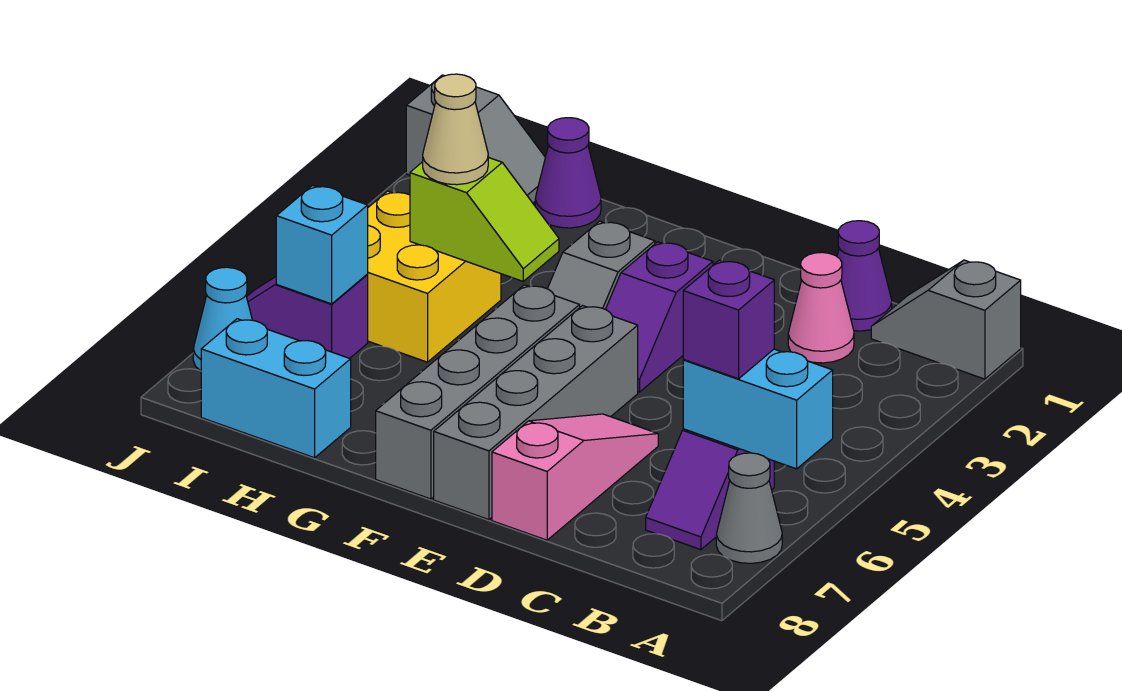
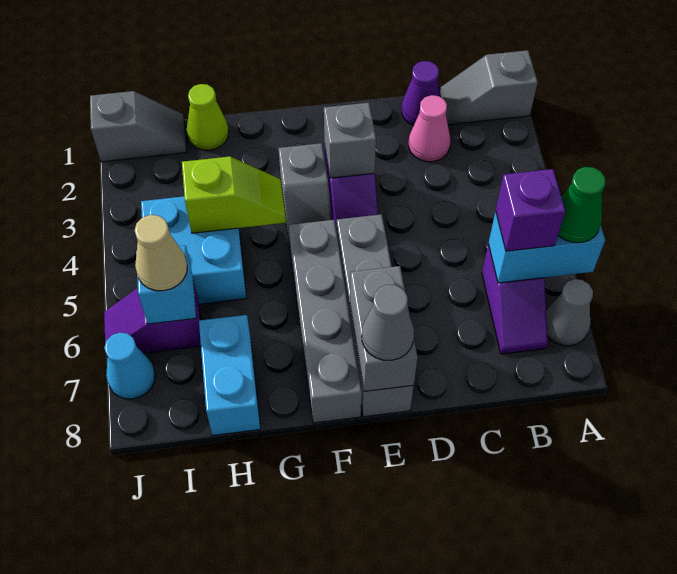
none -> green cone A6 level 3
pink slope D6:D8 level 1 top 8 -> none
none -> grey brick E3 level 2
none -> grey brick E7:E8 level 2
none -> grey cone E8 level 3
purple cone H1 level 1 -> lime cone H1 level 1
yellow brick H4:I5 level 1 -> cyan brick H4:I5 level 1
tan cone H4 level 3 -> tan cone I6 level 3
cyan brick H8:I8 level 1 -> cyan brick H7:H8 level 1

